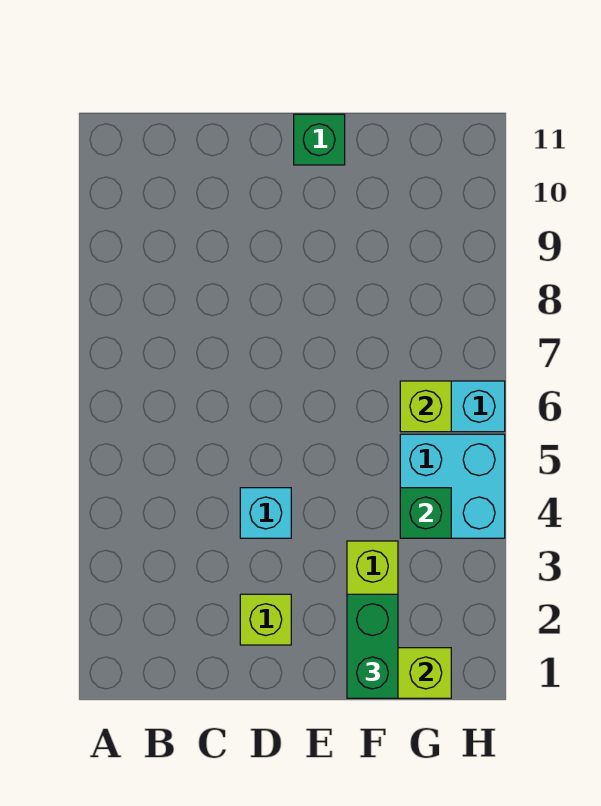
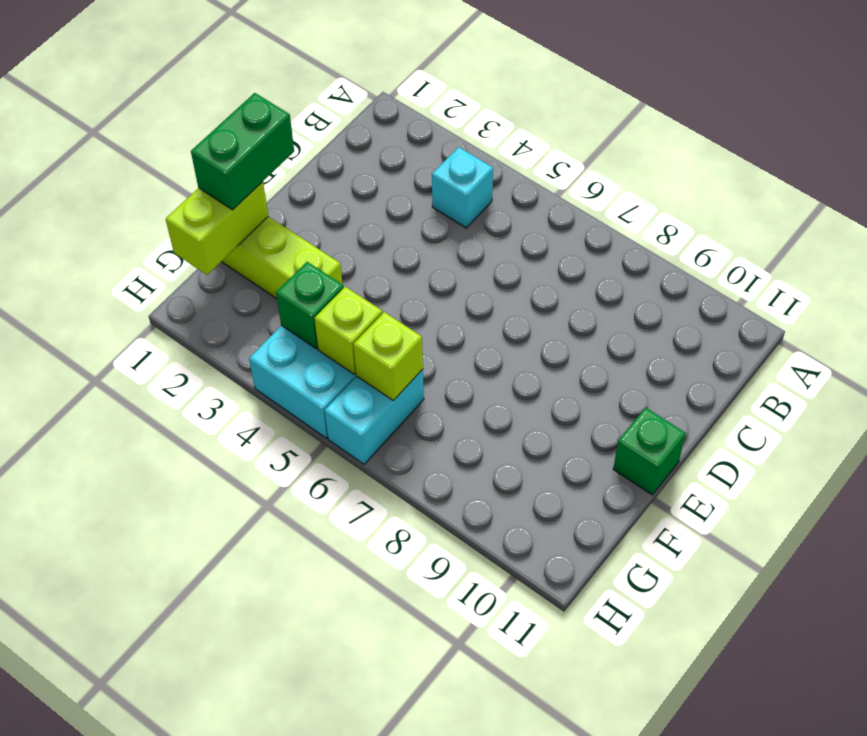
lime brick D2 level 1 -> lime brick G5 level 2
cyan brick D4 level 1 -> cyan brick B4 level 1
green brick F1:F2 level 3 -> green brick E1:F1 level 3

